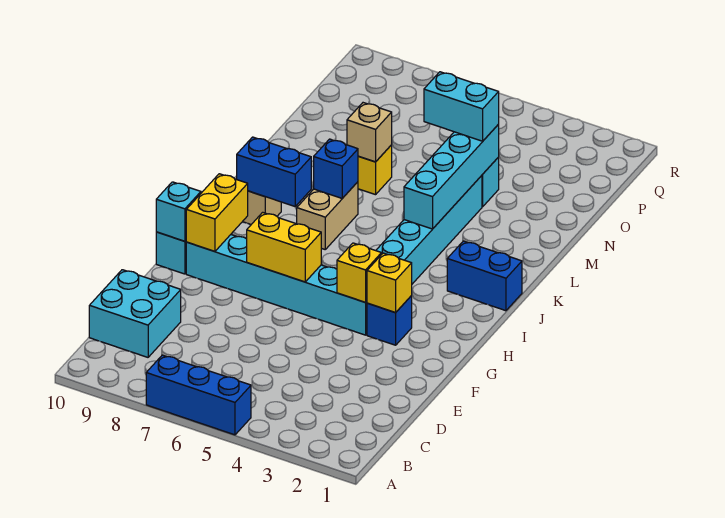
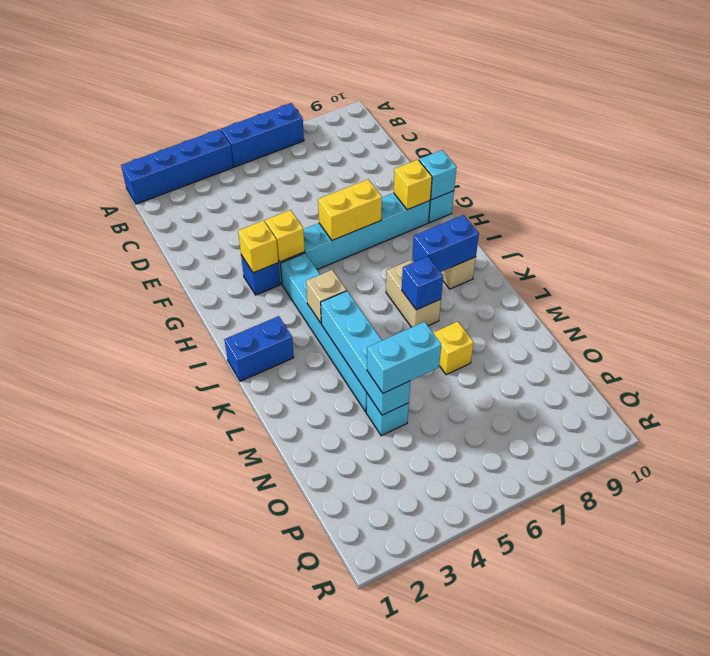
none -> blue brick A1:A4 level 1
cyan brick C9:D10 level 1 -> none
yellow brick G9:H9 level 2 -> yellow brick G9 level 2
tan brick M7 level 2 -> tan brick J4 level 2

